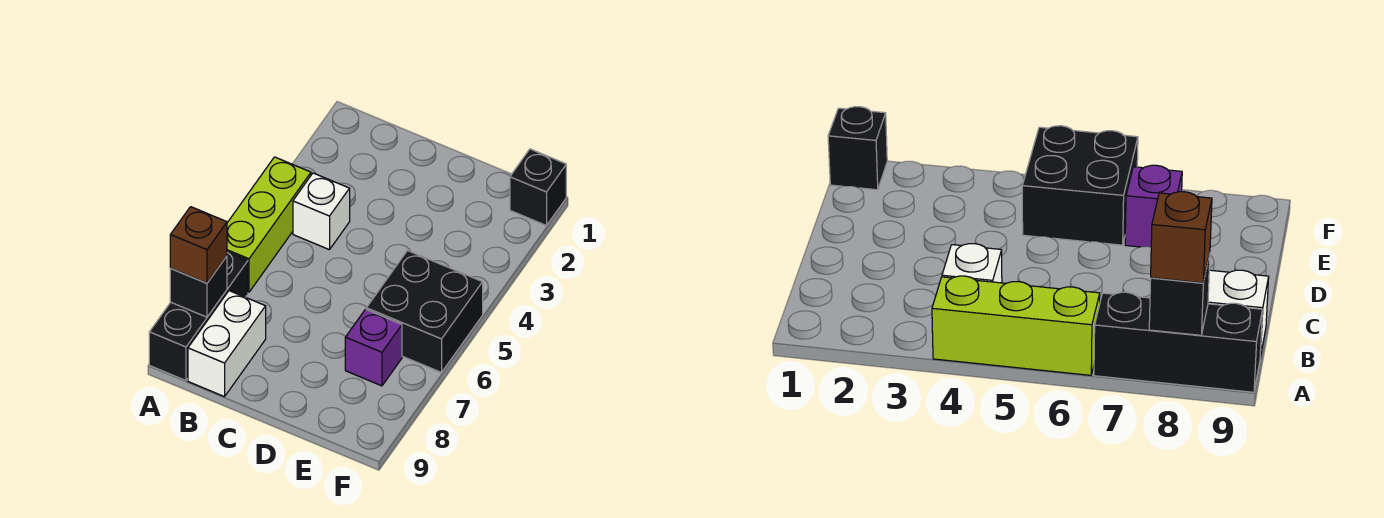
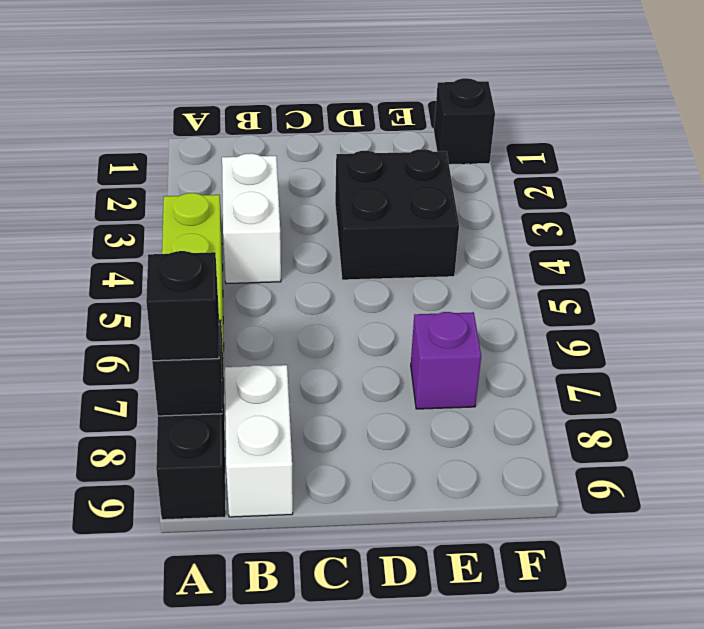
brown brick A8 level 3 -> black brick A8 level 3
white brick B4 level 1 -> white brick B3:B4 level 1
black brick E5:F6 level 1 -> black brick D3:E4 level 1

